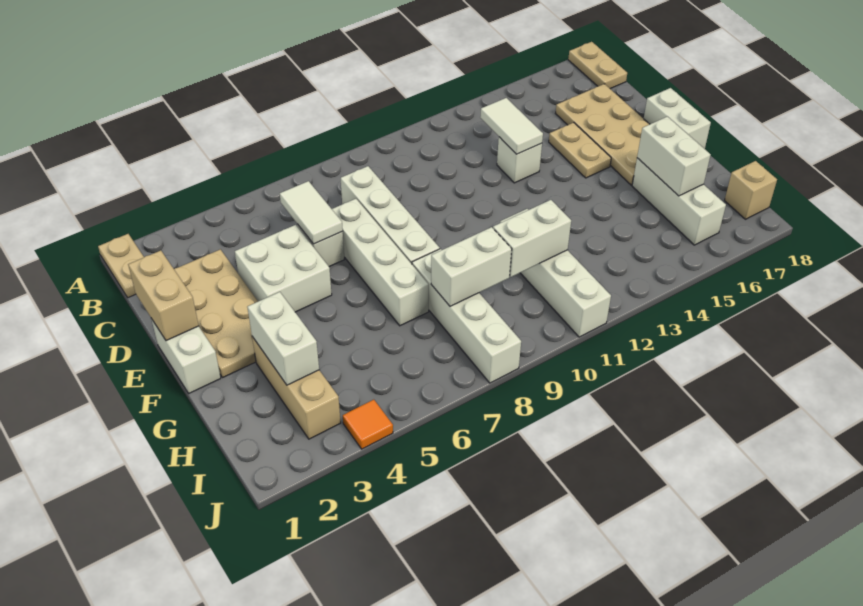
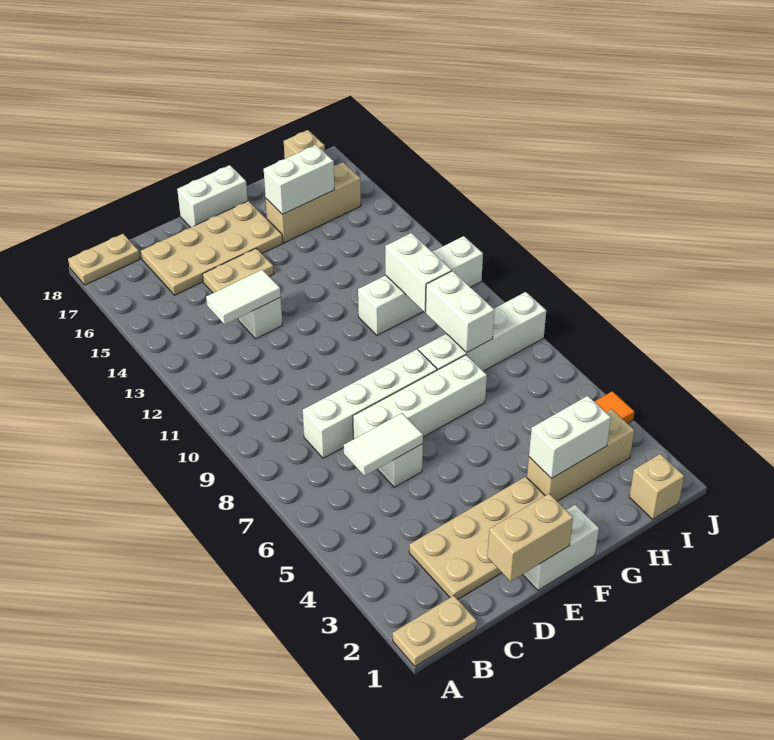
white brick D4:E5 level 1 -> none
white brick G16:I16 level 1 -> tan brick G16:I16 level 1
none -> tan brick I1 level 1

